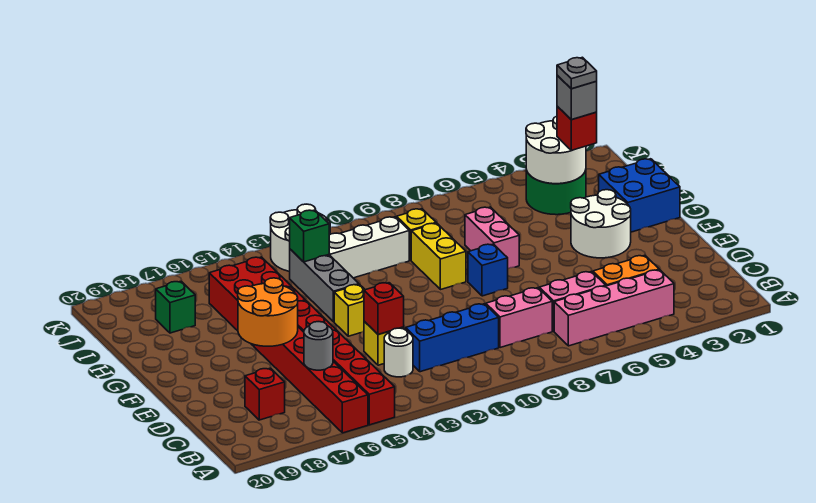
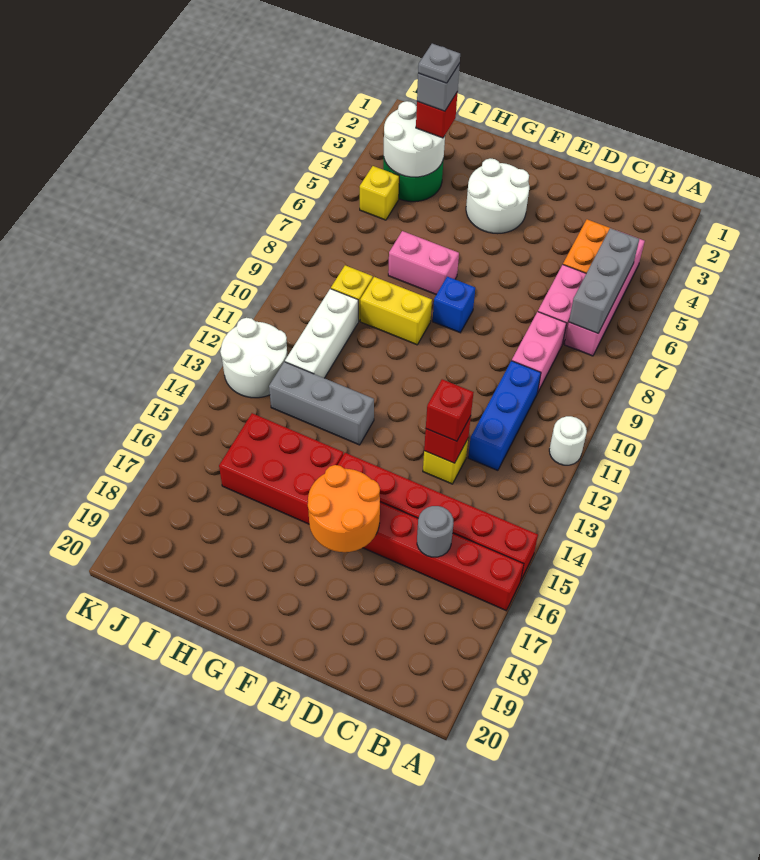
none -> grey brick B5:B7 level 2
white round brick C13 level 1 -> white round brick A11 level 1
red brick C18 level 1 -> red brick D13 level 3
yellow brick F13 level 1 -> yellow brick J5 level 1
blue brick G1:H2 level 1 -> none
green brick I13 level 2 -> none
green brick I18 level 1 -> none

